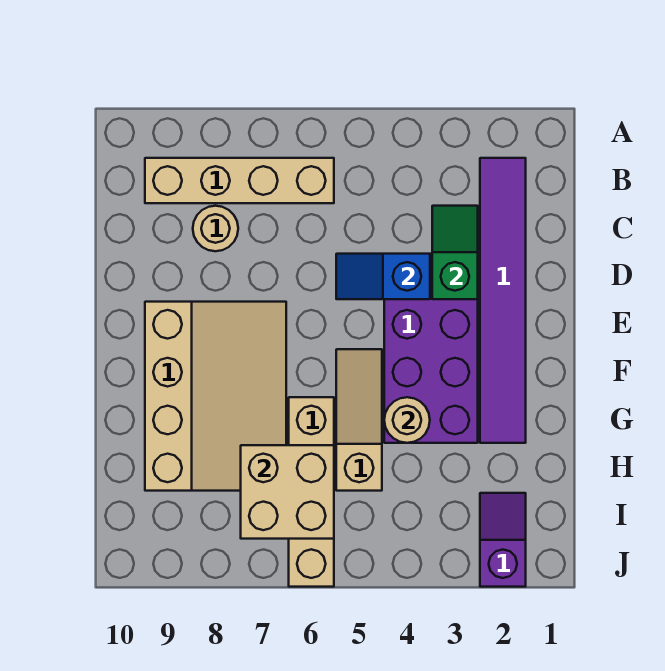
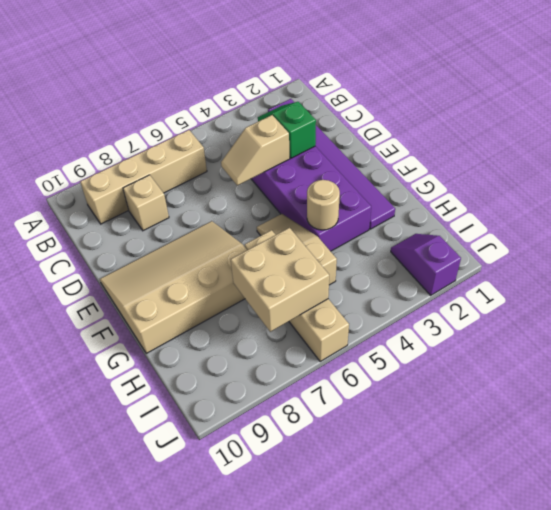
tan round brick C8 level 1 -> tan brick C8 level 1
blue slope D4:D5 level 2 top 4 -> tan slope D4:D5 level 2 top 4
tan slope E7:H9 level 1 top 9 -> tan slope E7:G10 level 1 top G

